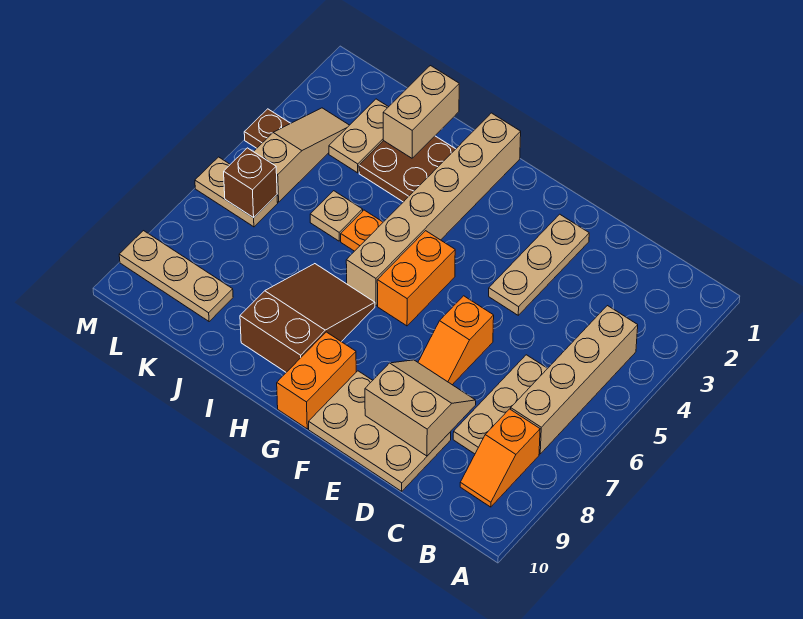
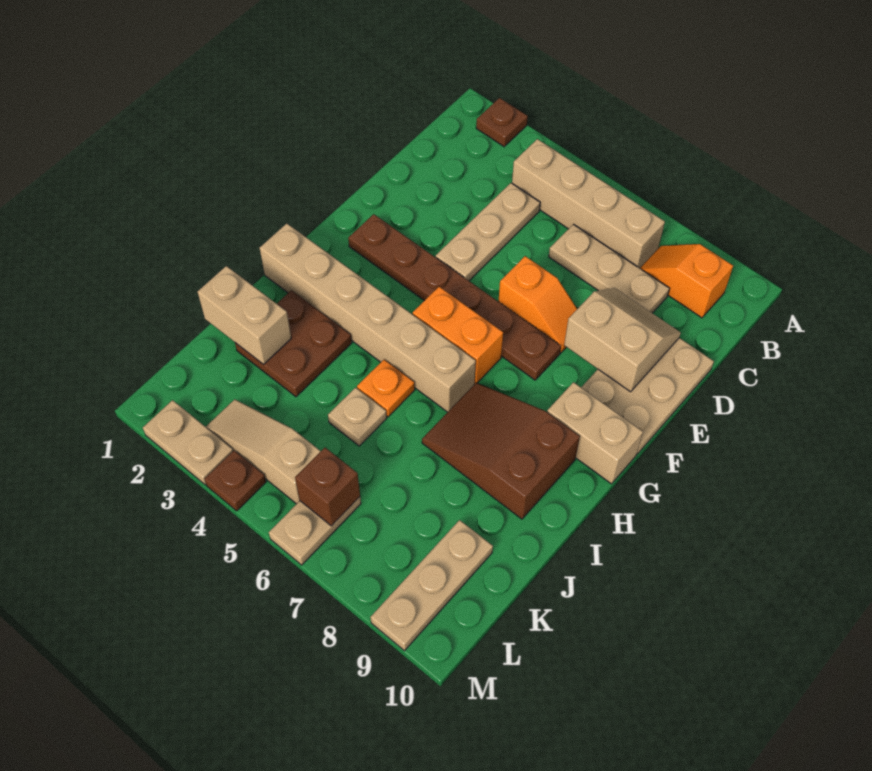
none -> brown plate A2 level 1
orange slope B8:B9 level 1 top 8 -> orange slope B8:B9 level 1 top 9
tan slope D8:E9 level 2 top 9 -> tan slope D8:E9 level 2 top E
tan plate E2:E4 level 1 -> tan plate C4:E4 level 1
none -> brown plate F2:F7 level 1
orange brick G9:G10 level 1 -> tan brick G9:G10 level 1
tan plate K2:K3 level 1 -> tan plate M2:M3 level 1

